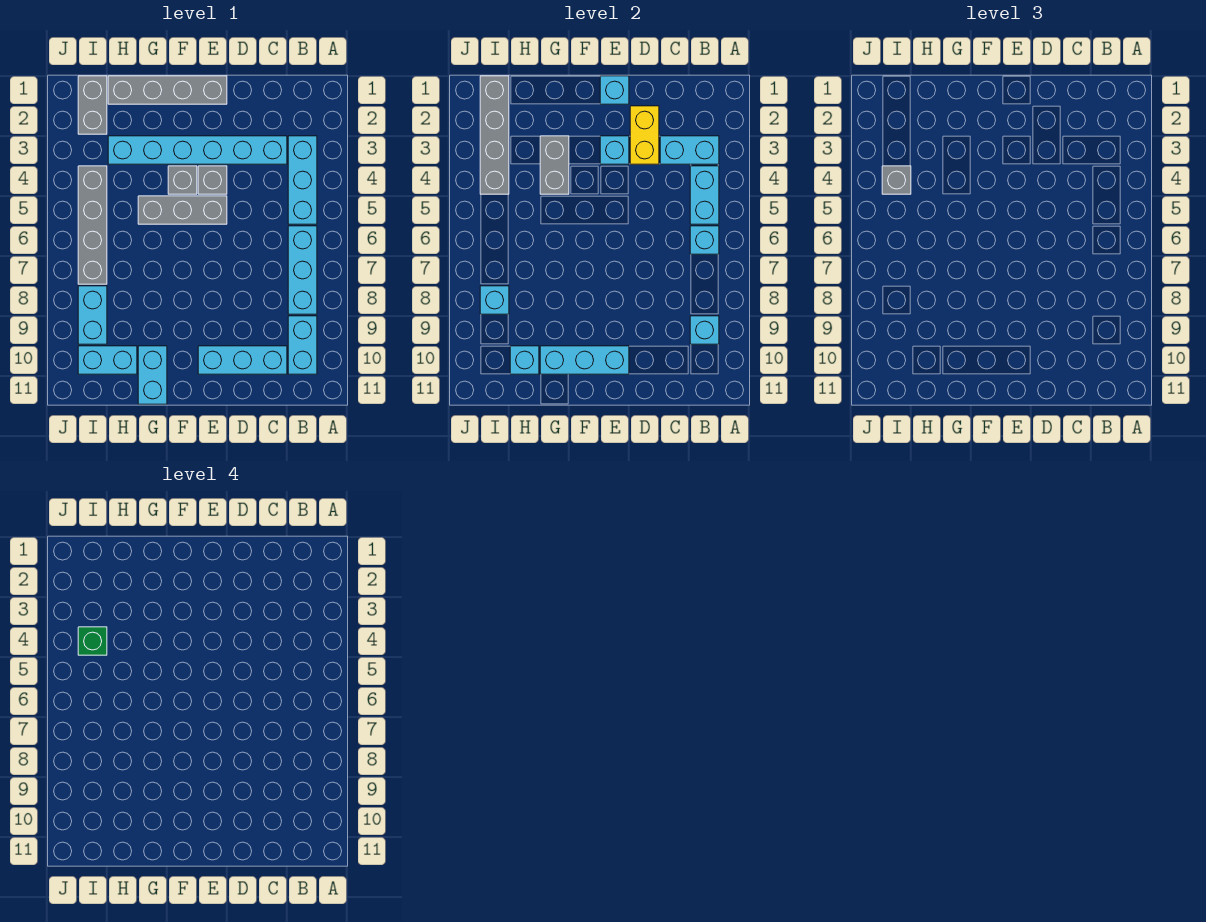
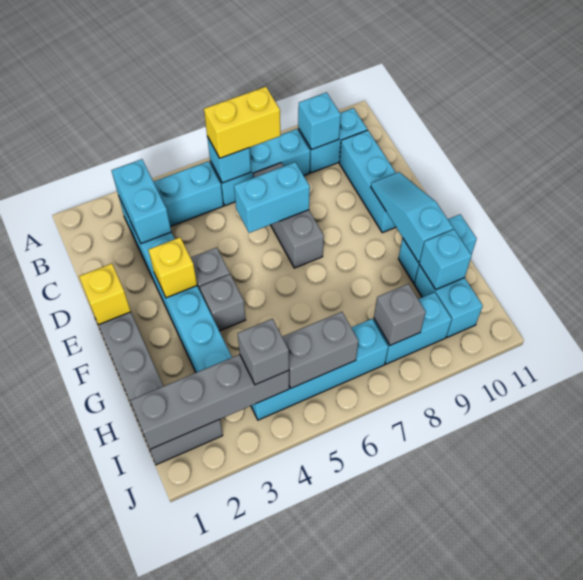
cyan brick B4:B5 level 2 -> cyan brick D6:D7 level 2
yellow brick D2:D3 level 2 -> yellow brick B6:B7 level 3
cyan brick E1 level 2 -> yellow brick E1 level 2
cyan brick E3 level 2 -> yellow brick E3 level 2
grey brick E5:G5 level 1 -> grey brick C7:E7 level 1
cyan brick E10:G10 level 2 -> cyan slope E10:G10 level 2 top G
grey brick G3:G4 level 2 -> grey brick I5:I6 level 2
grey brick I4:I7 level 1 -> cyan brick I4:I7 level 1
green brick I4 level 4 -> none
cyan brick I8 level 2 -> grey brick I8 level 2

